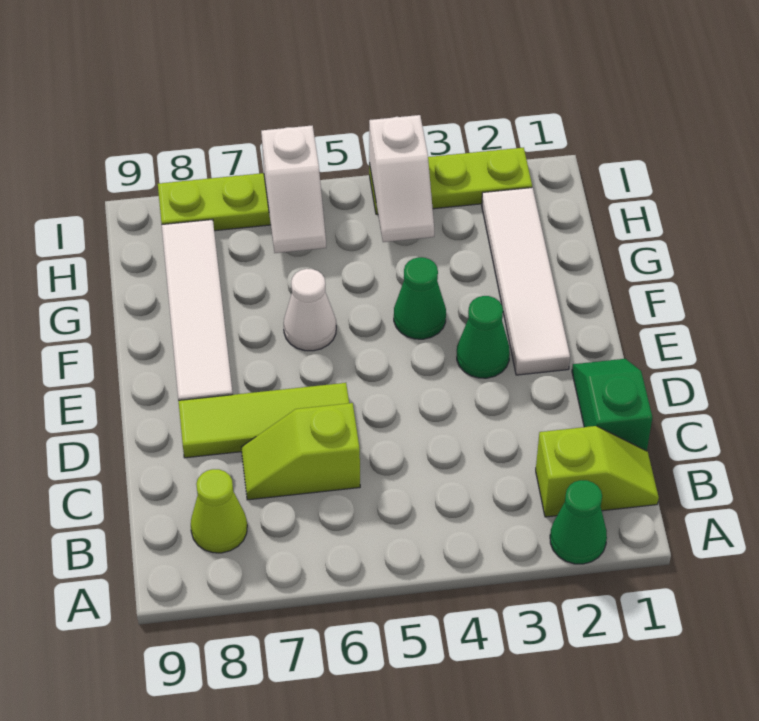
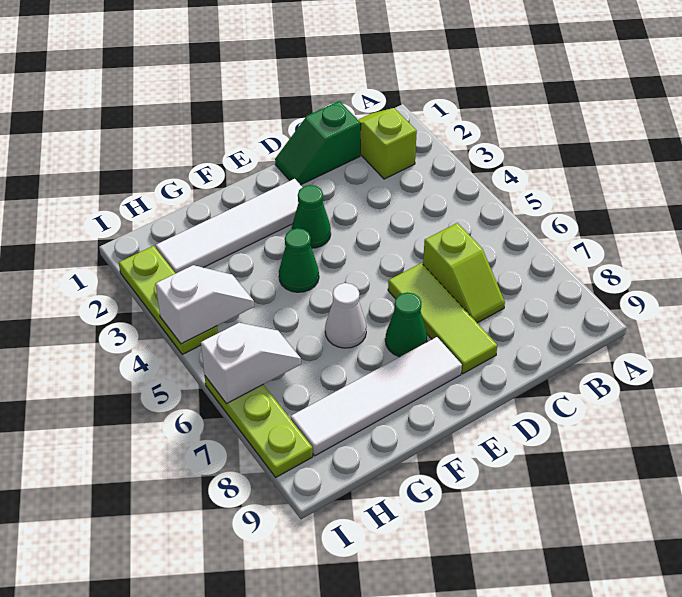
green cone A2 level 1 -> green cone E7 level 1
lime cone B8 level 1 -> none

